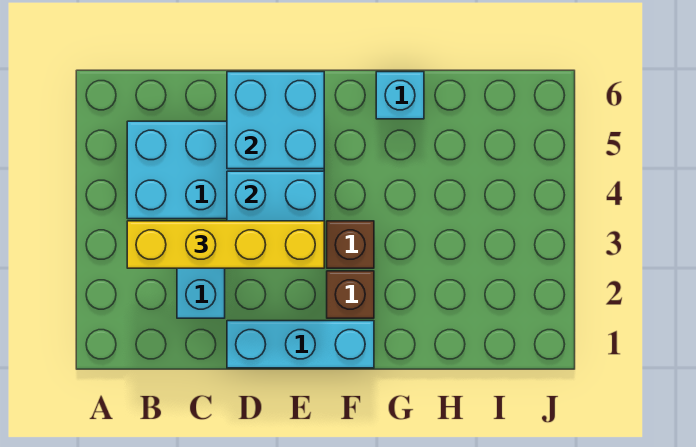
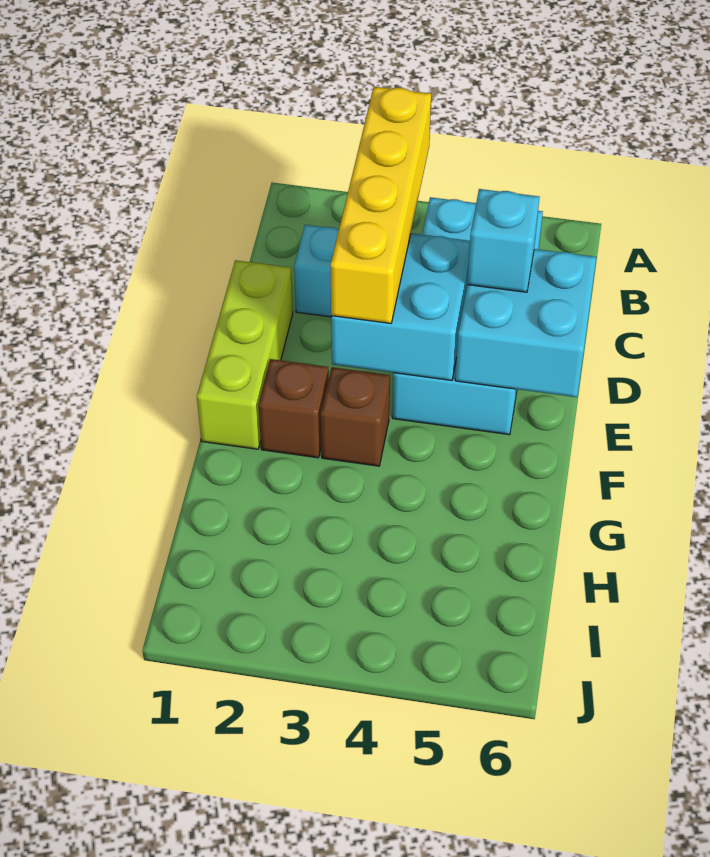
cyan brick D1:F1 level 1 -> lime brick D1:F1 level 1
cyan brick G6 level 1 -> cyan brick D5 level 3

